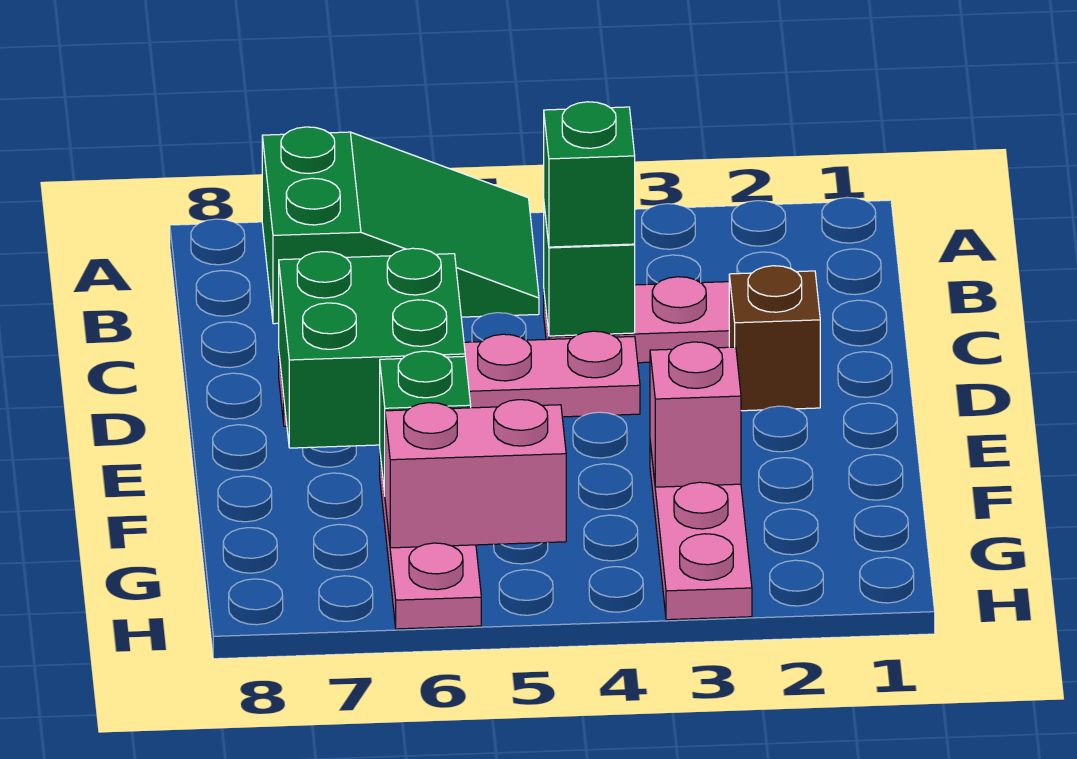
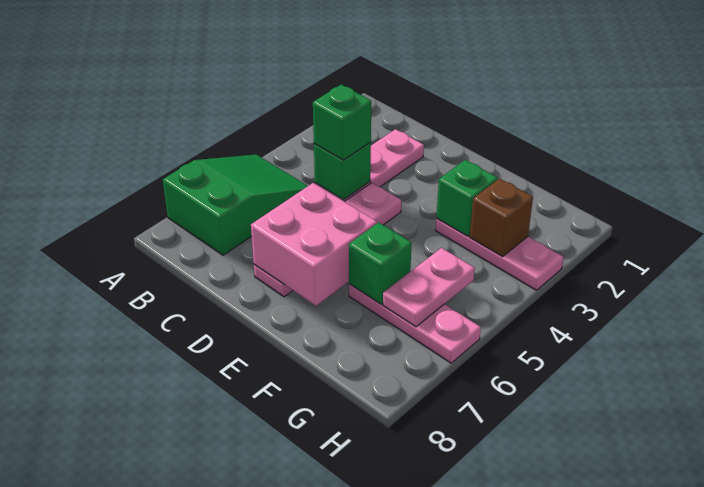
brown brick D2 level 1 -> brown brick G3 level 2
green brick D6:E7 level 2 -> pink brick D6:E7 level 2
pink brick F3 level 2 -> green brick F3 level 2
pink brick G5:G6 level 2 -> pink plate G5:G6 level 2

